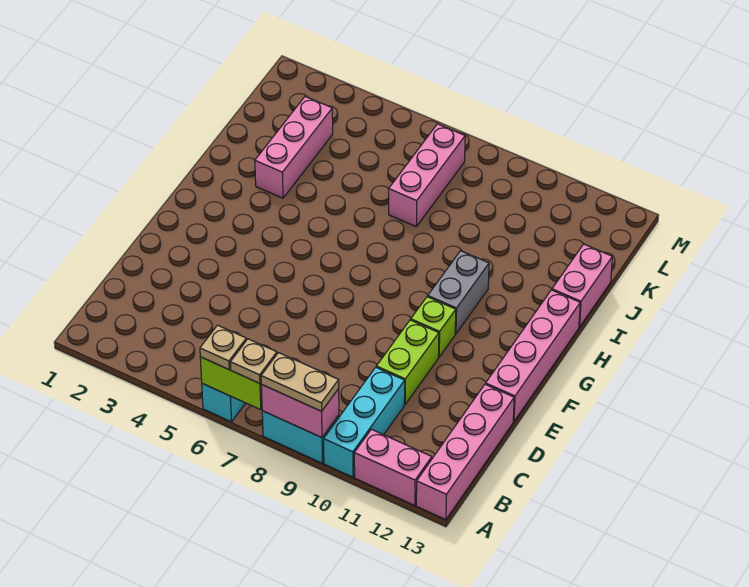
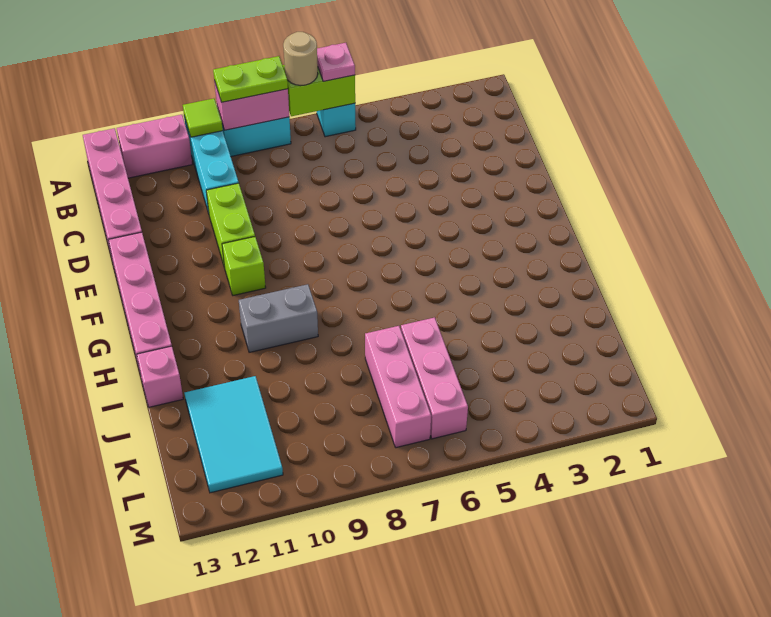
tan plate A6 level 3 -> pink plate A6 level 3
tan plate A7 level 3 -> tan round brick A7 level 3
tan plate A8:A9 level 3 -> lime plate A8:A9 level 3
none -> lime tile A10 level 2
grey brick G10:H10 level 1 -> grey brick H9:H10 level 1
pink brick I3:K3 level 1 -> pink brick J6:L6 level 1
pink brick I13:J13 level 1 -> pink brick I13 level 1
none -> cyan tile J11:L12 level 1

